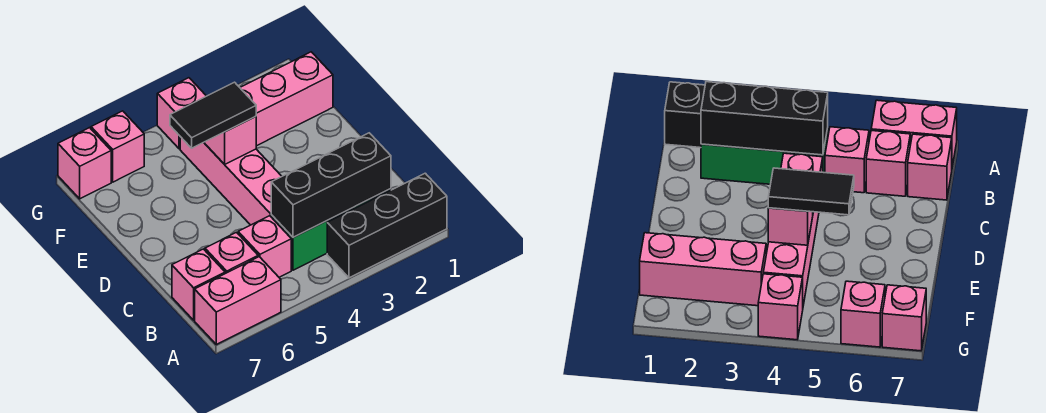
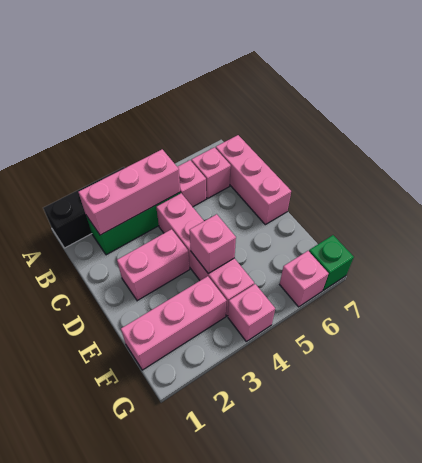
pink brick A6:A7 level 1 -> pink brick D2:D3 level 1
black brick B2:B4 level 2 -> pink brick B2:B4 level 2
pink brick B7 level 1 -> pink brick B7:D7 level 1
black tile E4:E5 level 3 -> none
pink brick G7 level 1 -> green brick G7 level 1

